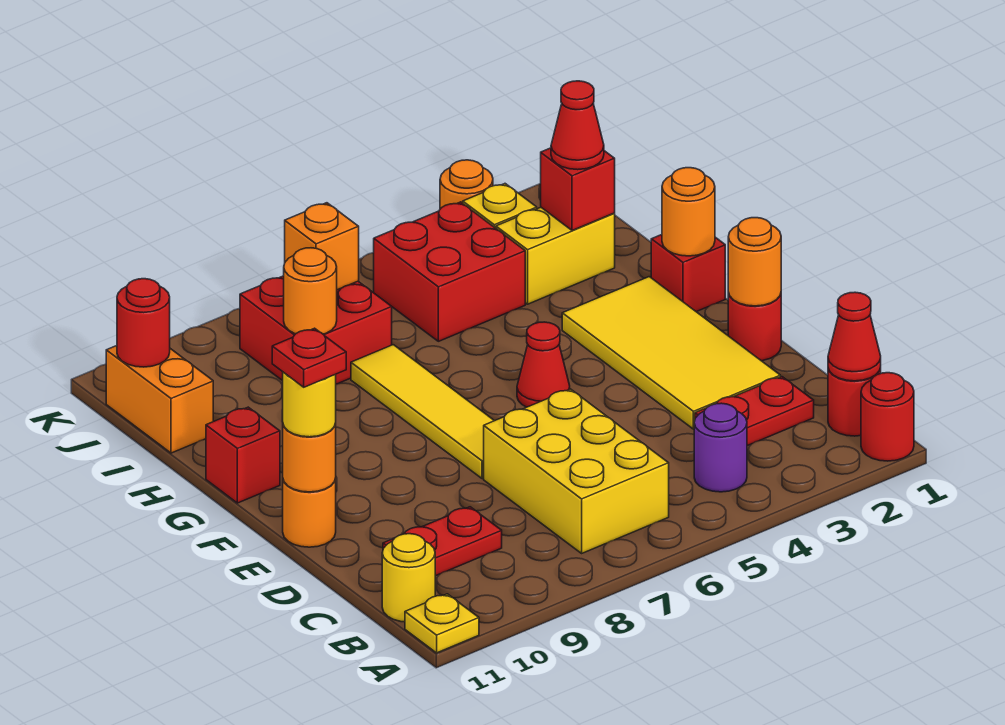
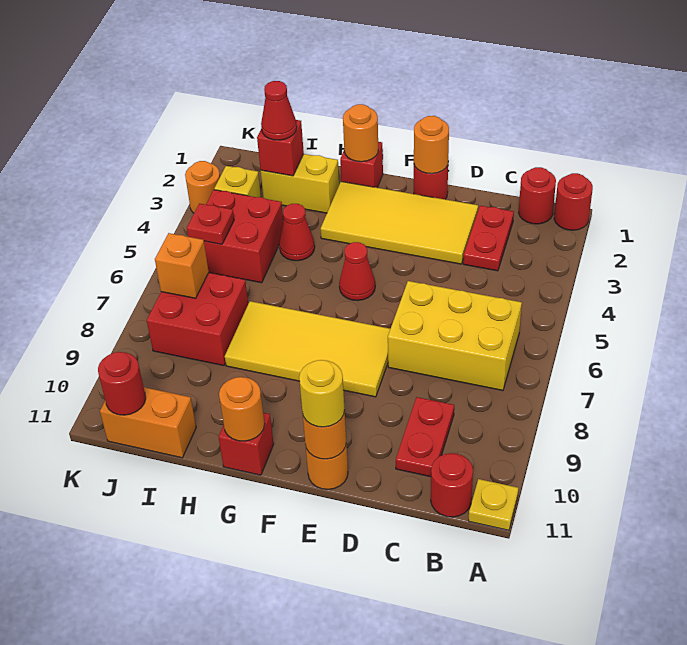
red cone B1 level 2 -> red cone H4 level 1
purple round brick B4 level 1 -> none
yellow round brick B11 level 1 -> red round brick B11 level 1
yellow tile E7:H7 level 1 -> yellow tile E7:H8 level 1
red plate E11 level 4 -> red plate J5 level 2
yellow brick I2:I3 level 1 -> yellow brick H2:I2 level 1
orange round brick I8 level 2 -> orange round brick G11 level 2

